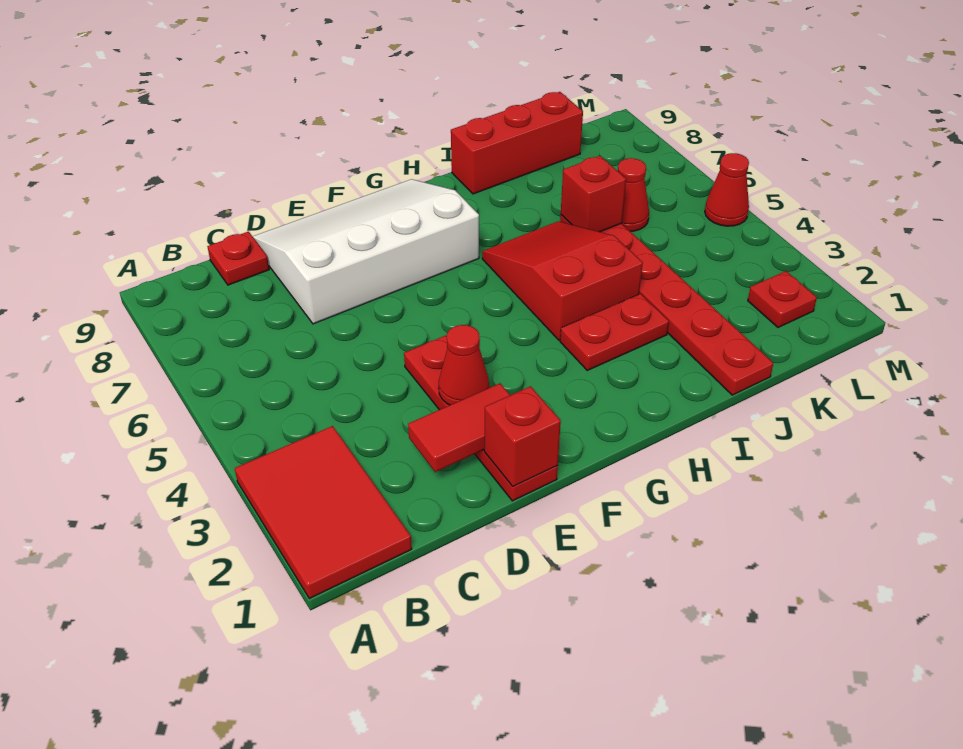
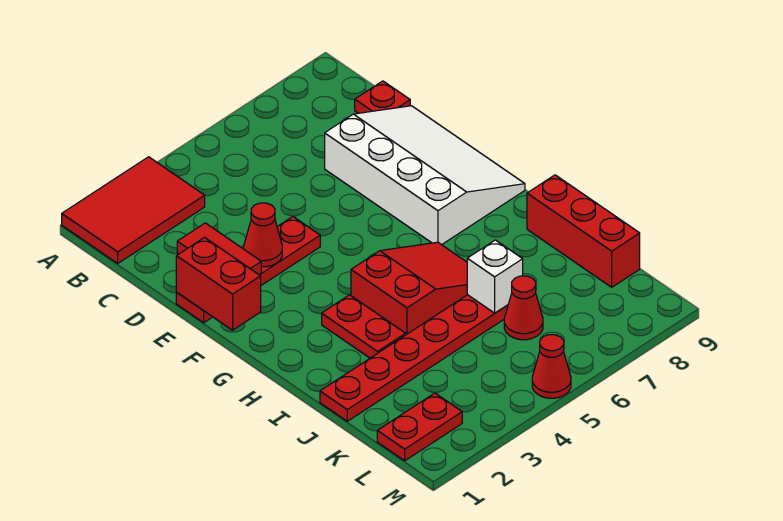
red brick E1 level 2 -> red brick E1:F1 level 2
red brick J6 level 2 -> white brick J6 level 2
red plate L2 level 1 -> red plate L1:L2 level 1

